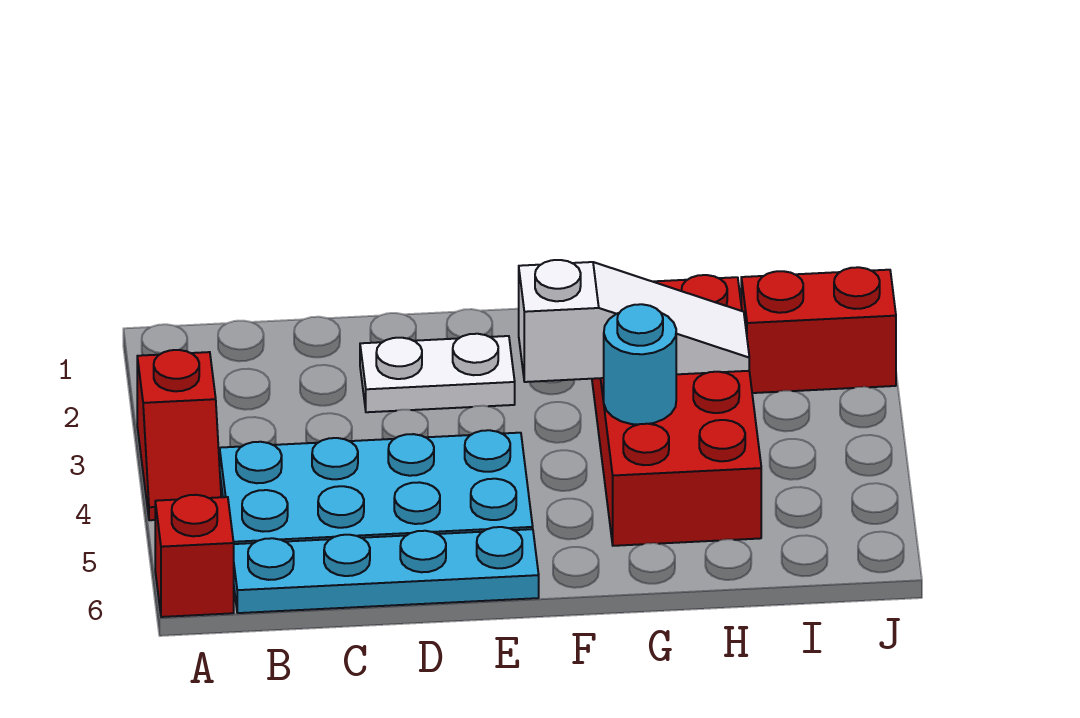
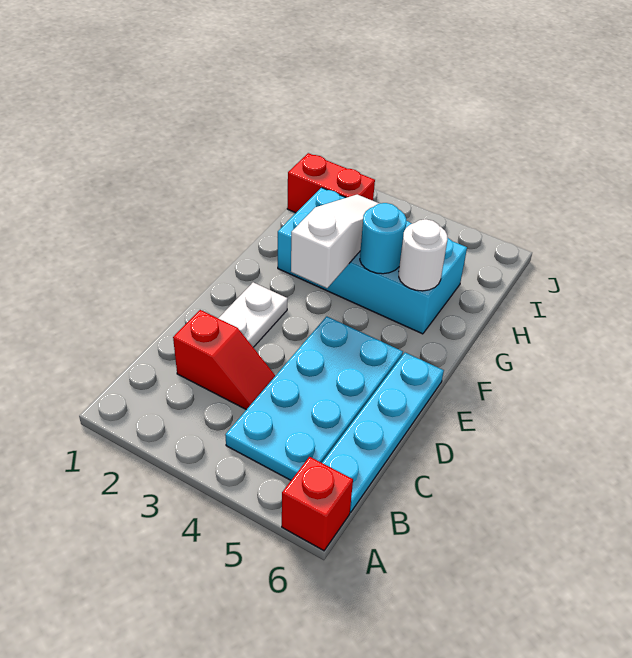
red slope A3:A4 level 1 top 3 -> red slope C2:C3 level 1 top 2
red brick G2:H5 level 1 -> cyan brick G2:H5 level 1
none -> white round brick G5 level 2
red brick I2:J2 level 1 -> red brick I1:I2 level 1

